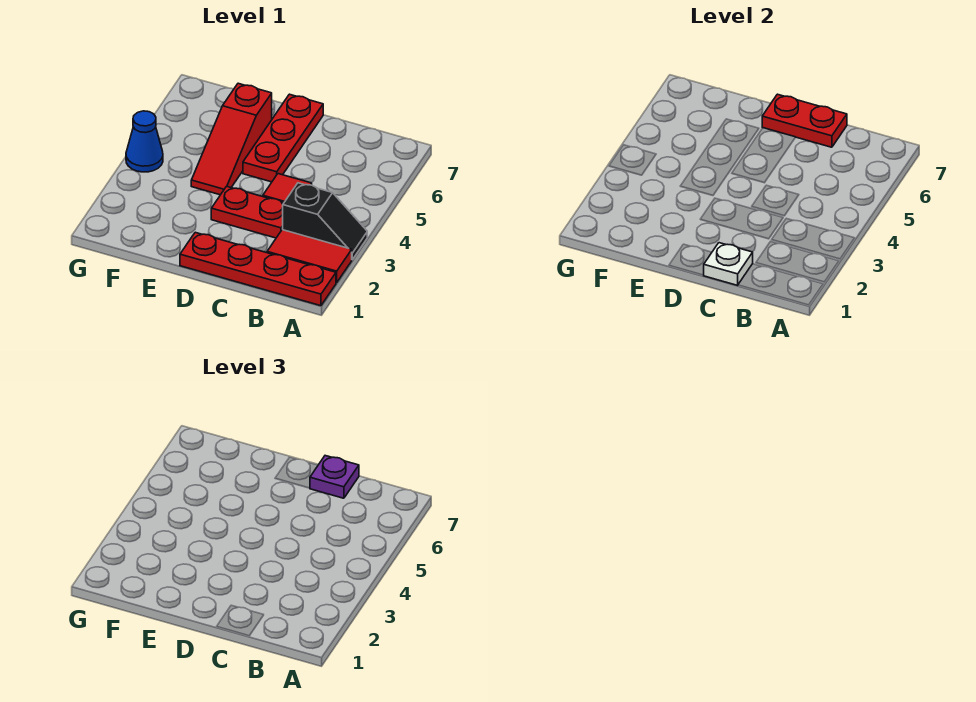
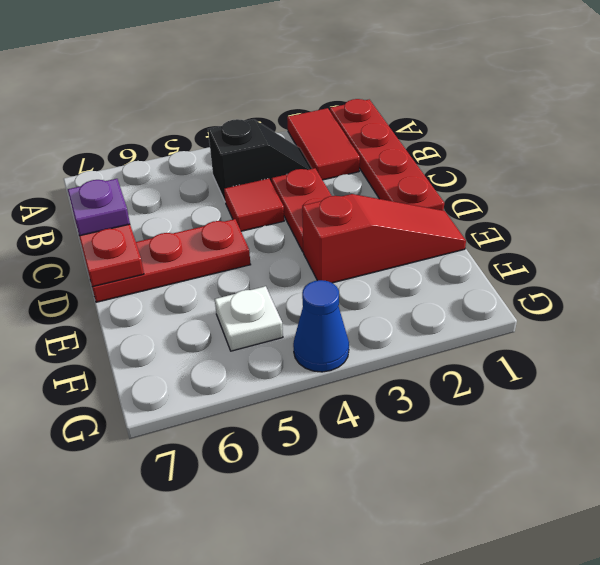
black slope A3:B3 level 1 top B -> black slope B3:B4 level 1 top 4
white plate C1 level 2 -> white plate F5 level 1
red slope E4:E6 level 1 top 6 -> red slope E1:E3 level 1 top 3

